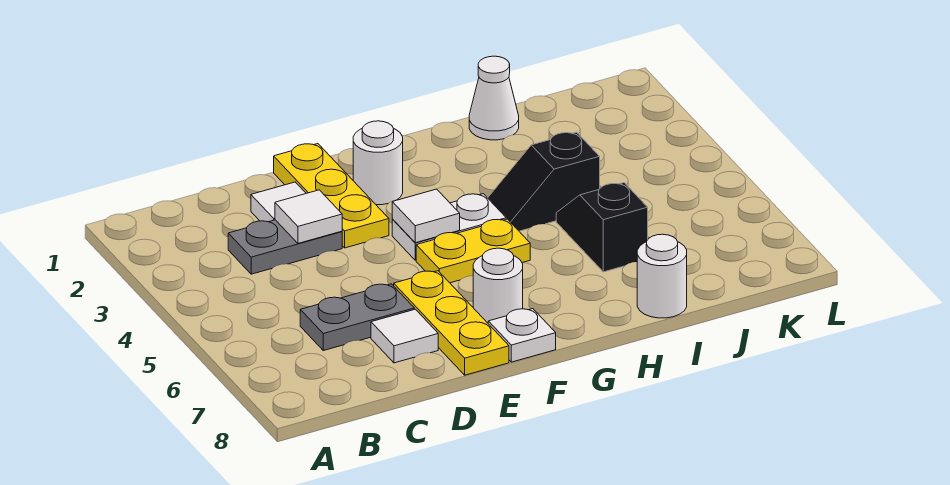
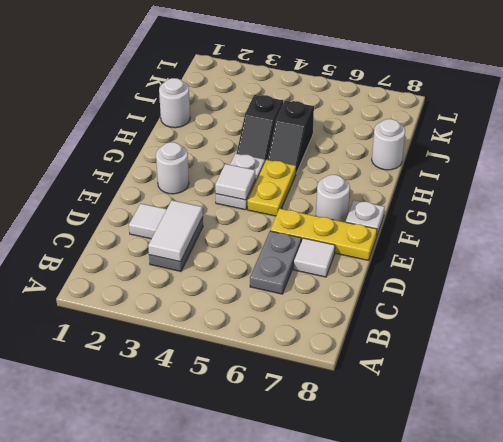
white tile D3 level 2 -> white tile C3:D3 level 2
yellow plate E1:E3 level 1 -> none
white cone I1 level 1 -> white round brick I1 level 1
black slope I5:I6 level 1 top 6 -> black slope H5:I5 level 1 top I

